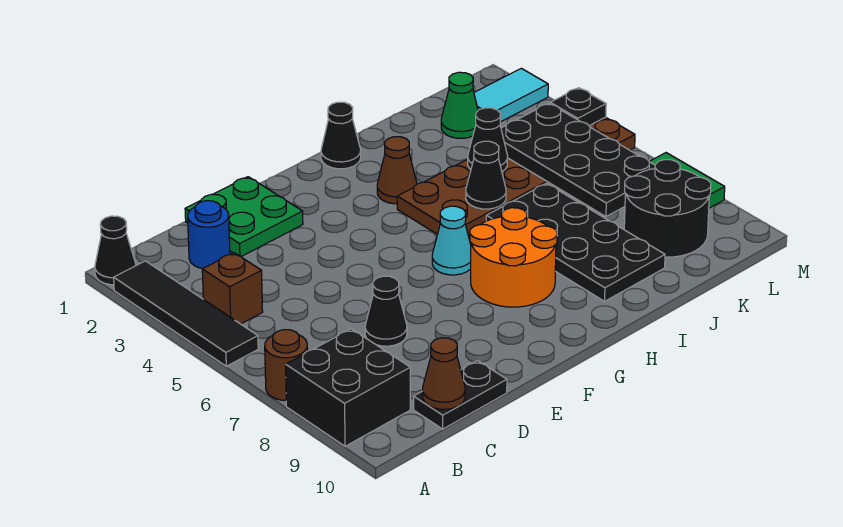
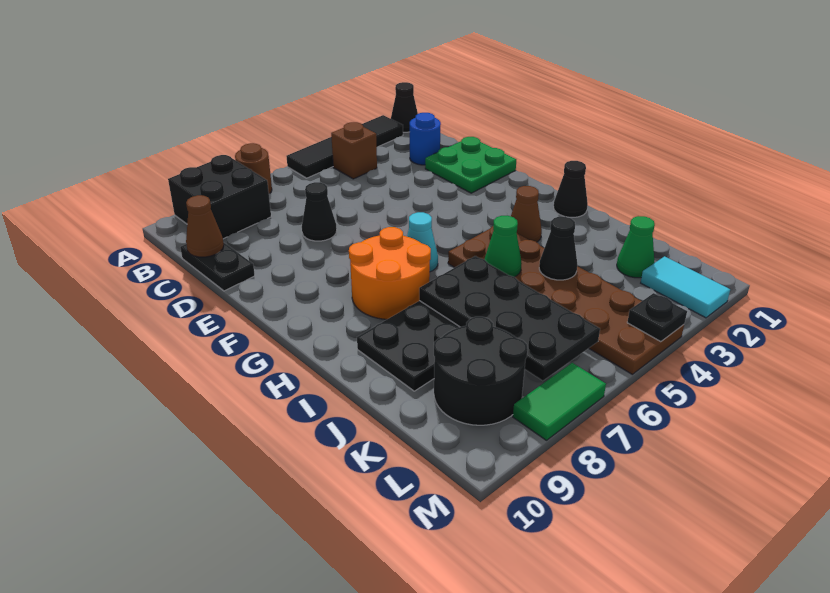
black cone I5 level 2 -> green cone I5 level 2
black plate K4:L7 level 2 -> black plate I6:L7 level 2

